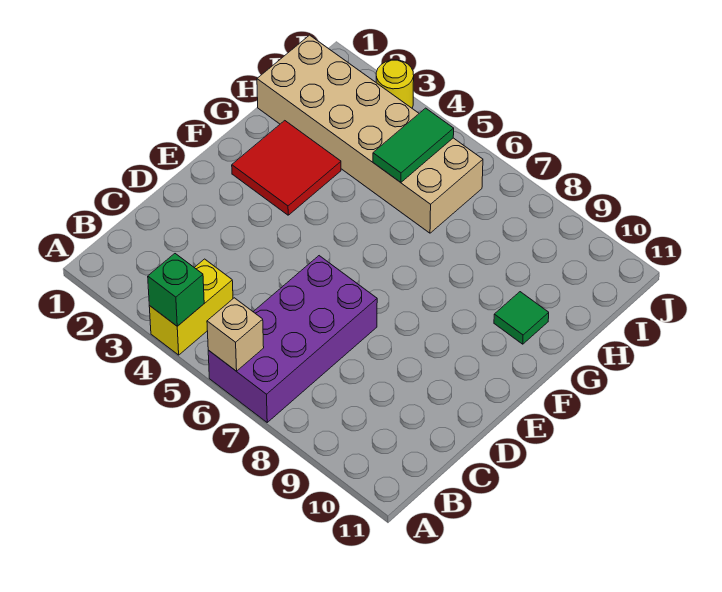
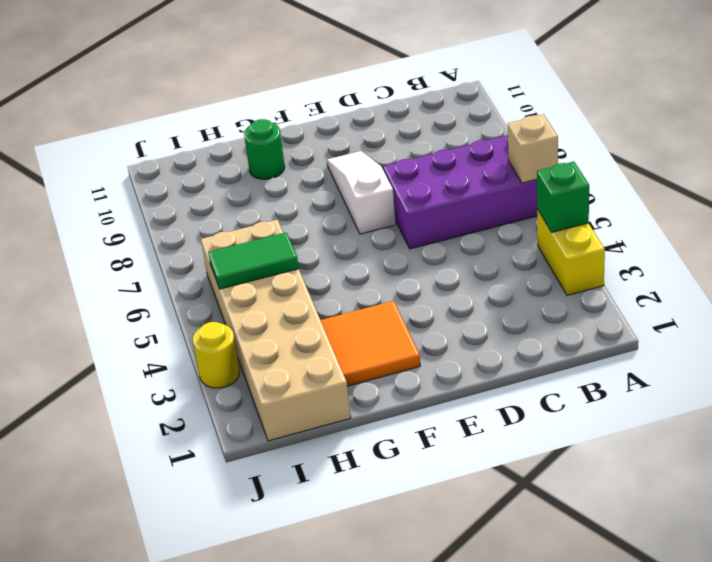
yellow brick A4:B4 level 1 -> yellow brick A3:A4 level 1
none -> white slope E7:E9 level 1 top 7
red tile F2:G3 level 1 -> orange tile F2:G3 level 1
green tile G10 level 1 -> green round brick G10 level 1

